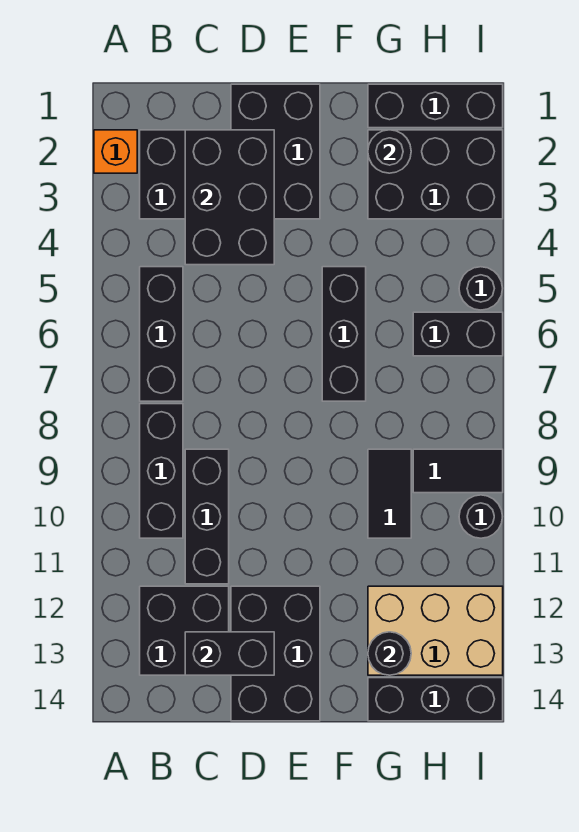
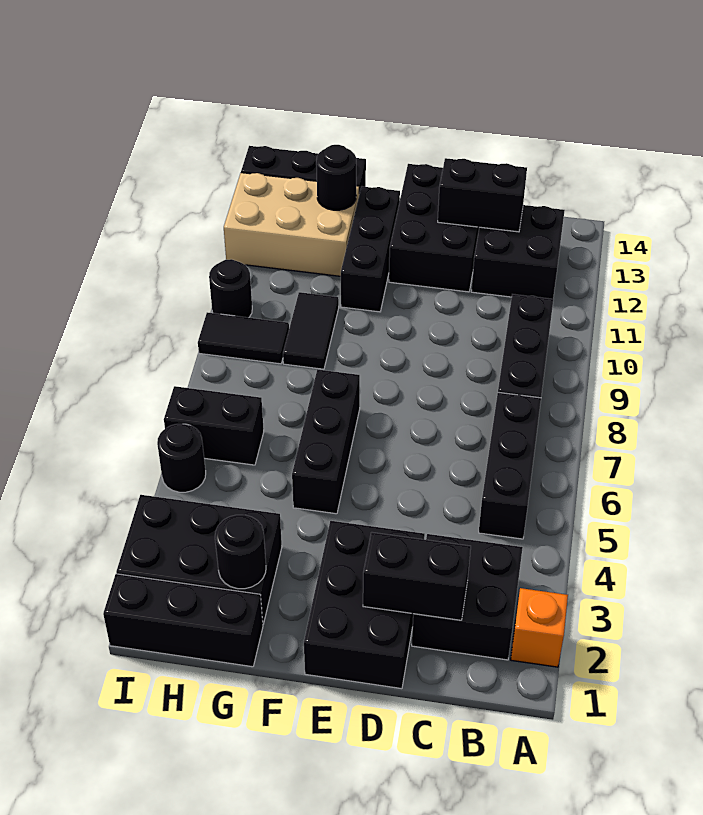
black brick C2:D4 level 2 -> black brick C2:D2 level 2
black brick C9:C11 level 1 -> black brick F11:F13 level 1

